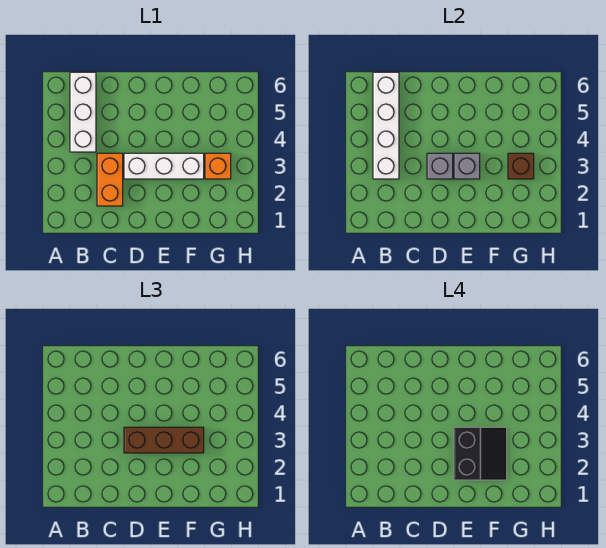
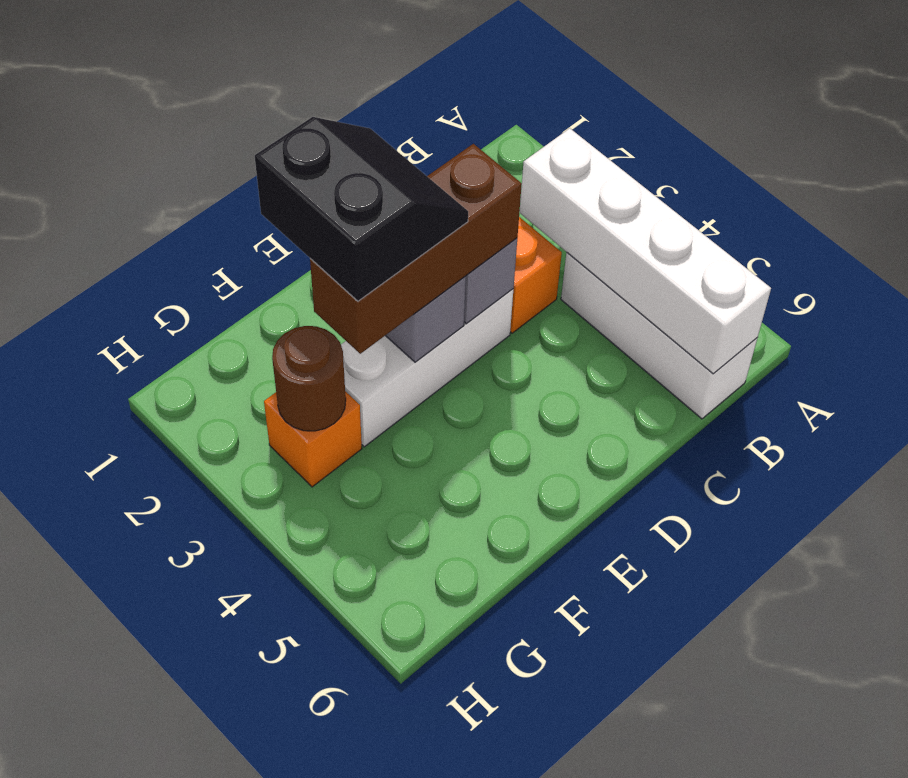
black slope E2:F3 level 4 top E -> black slope E2:F3 level 4 top F
brown brick G3 level 2 -> brown round brick G3 level 2

